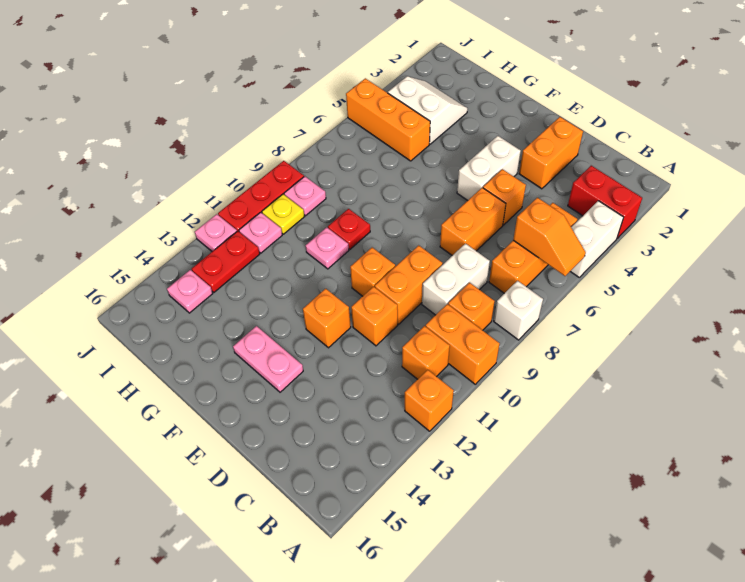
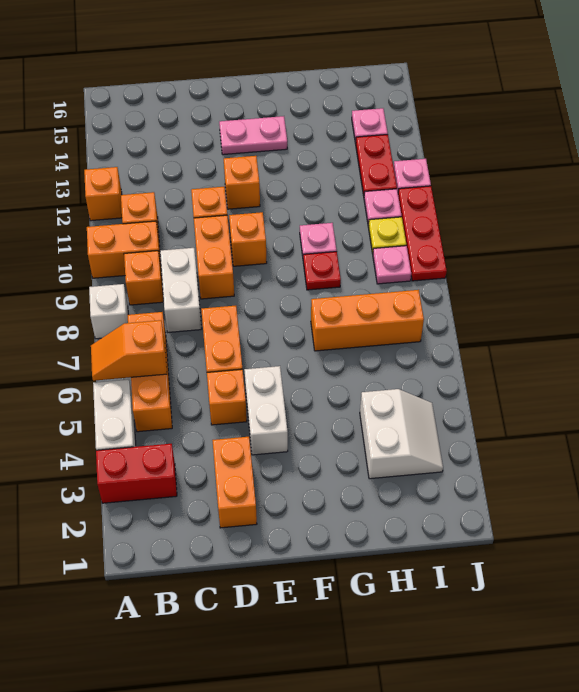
white slope H3:I4 level 1 top 4 -> white slope H3:I4 level 1 top H
orange brick H5:J5 level 1 -> orange brick G7:I7 level 1

